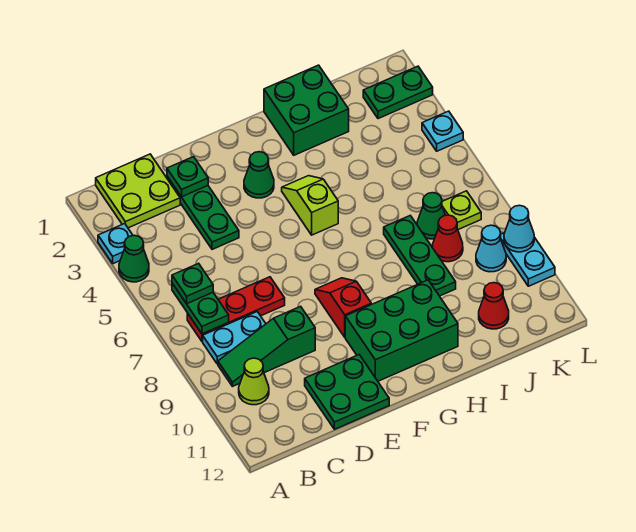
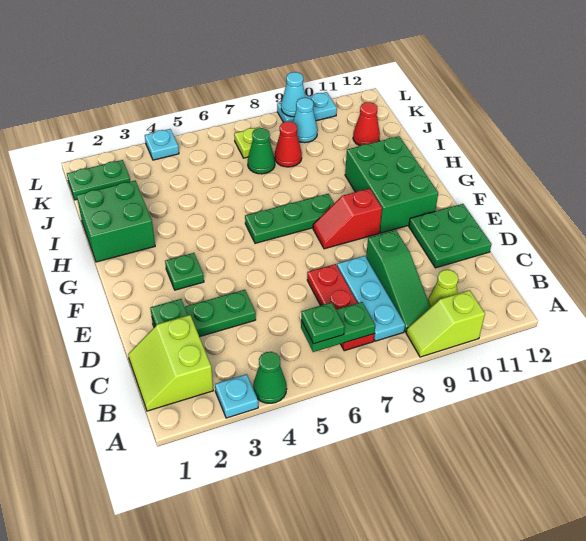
lime plate B1:C2 level 1 -> lime slope B1:C2 level 1 top 2
cyan plate B8:C8 level 1 -> cyan plate B8:D8 level 1
green cone F3 level 1 -> green plate F3 level 1
lime slope G4:G5 level 1 top 5 -> lime slope A9:A10 level 1 top 10
green plate I7:I9 level 1 -> green plate G6:G8 level 1
green plate K2:L2 level 1 -> green plate K1:K2 level 1

